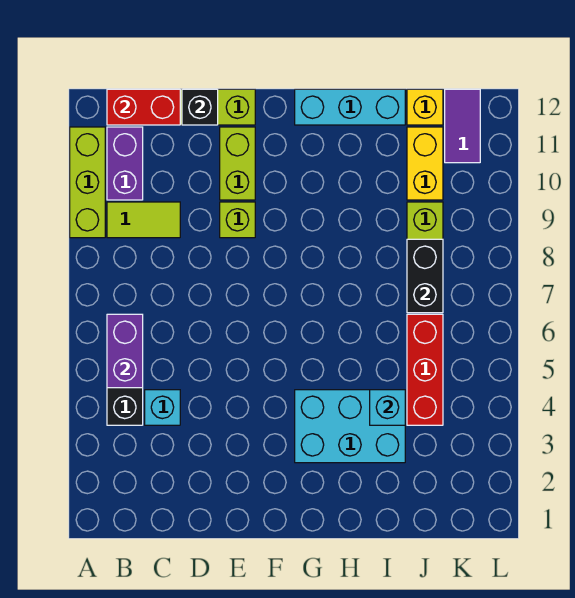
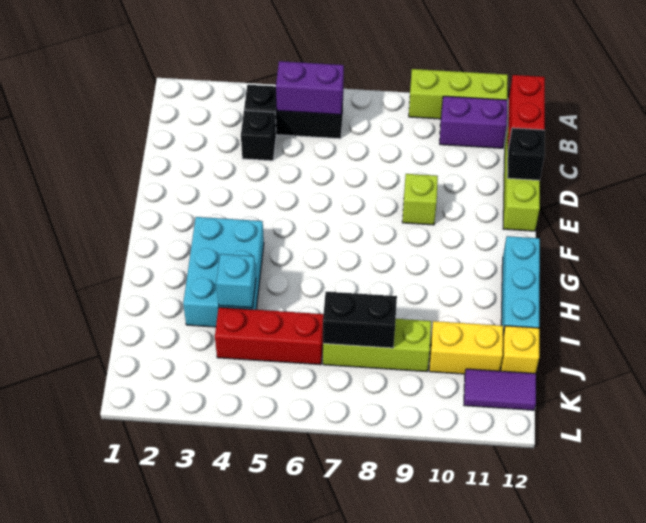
lime tile B9:C9 level 1 -> none
cyan brick C4 level 1 -> black brick C4 level 1
lime brick E10:E11 level 1 -> none

